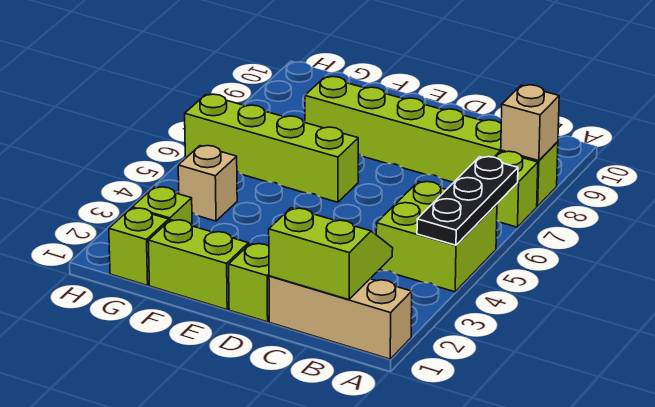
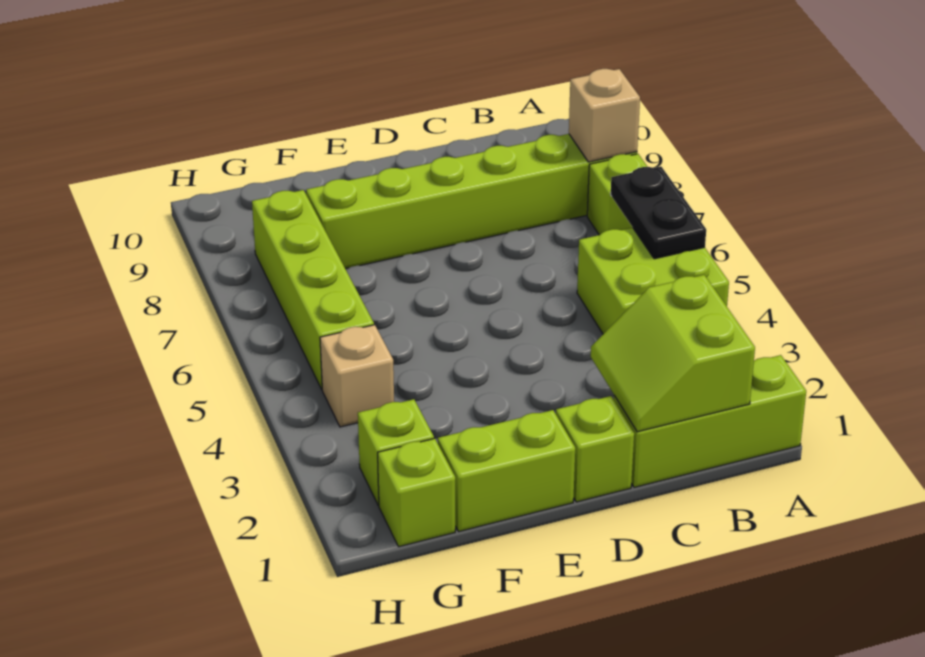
tan brick A1:C1 level 1 -> lime brick A1:C1 level 1
black plate A4:A6 level 2 -> black plate A5:A6 level 2
lime slope B1:C2 level 2 top 1 -> lime slope B1:C2 level 2 top B
lime brick E6:H6 level 1 -> lime brick G5:G8 level 1

